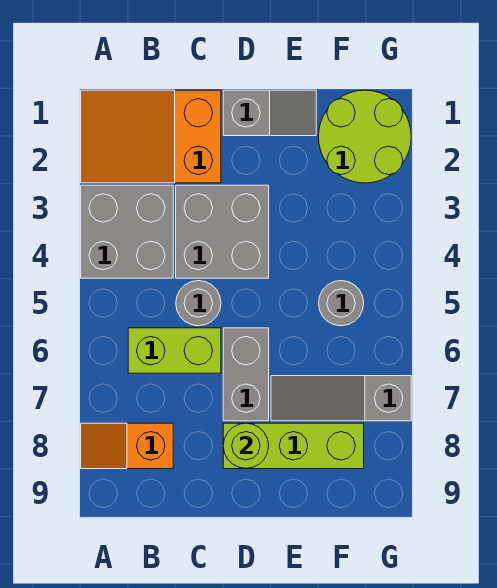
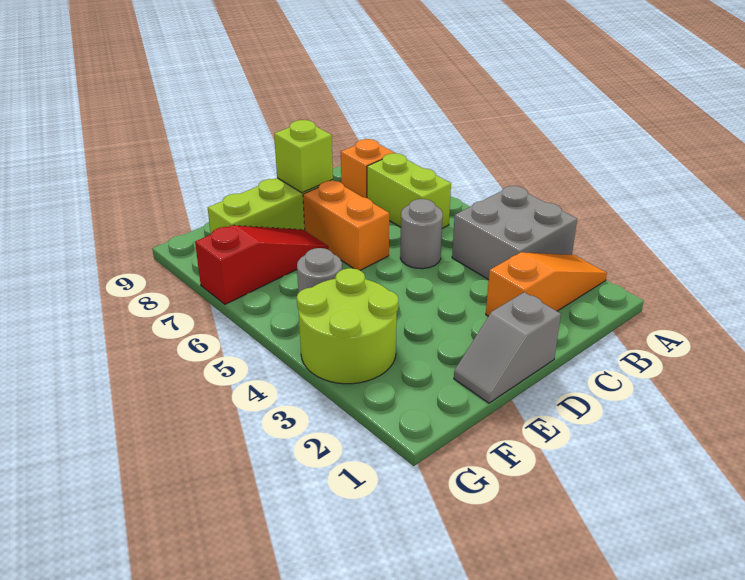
orange slope A1:C2 level 1 top C -> orange slope A2:C2 level 1 top C
lime brick B6:C6 level 1 -> lime brick B6:B7 level 1
grey brick C3:D4 level 1 -> none
grey brick D6:D7 level 1 -> orange brick D6:D7 level 1
lime round brick D8 level 2 -> lime brick D8 level 2
grey slope E7:G7 level 1 top G -> red slope E7:G7 level 1 top G
lime round brick F1:G2 level 1 -> lime round brick F3:G4 level 1

